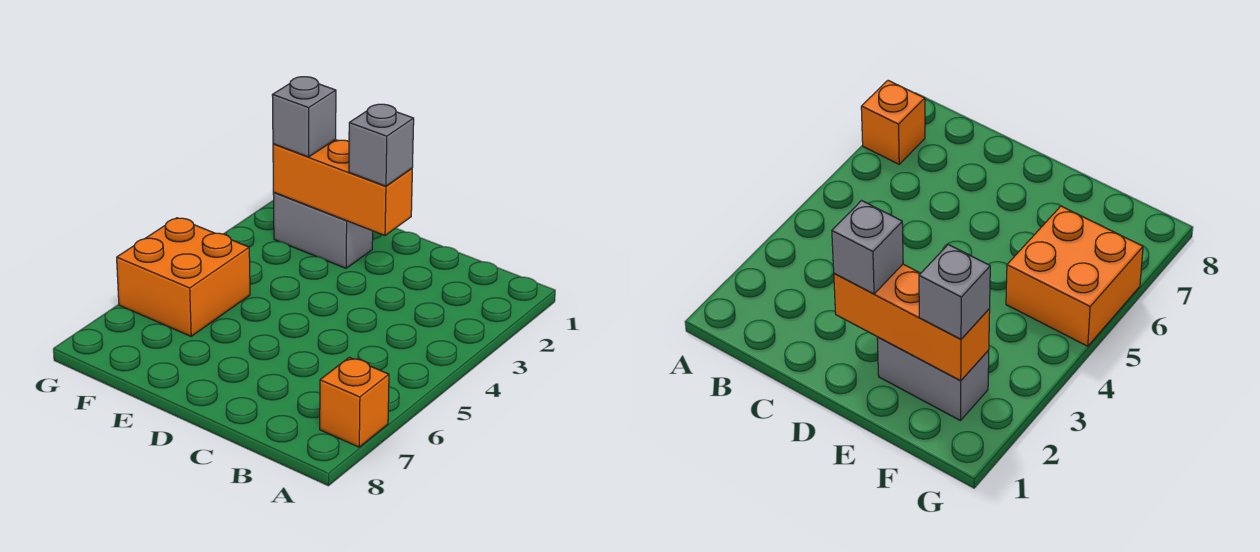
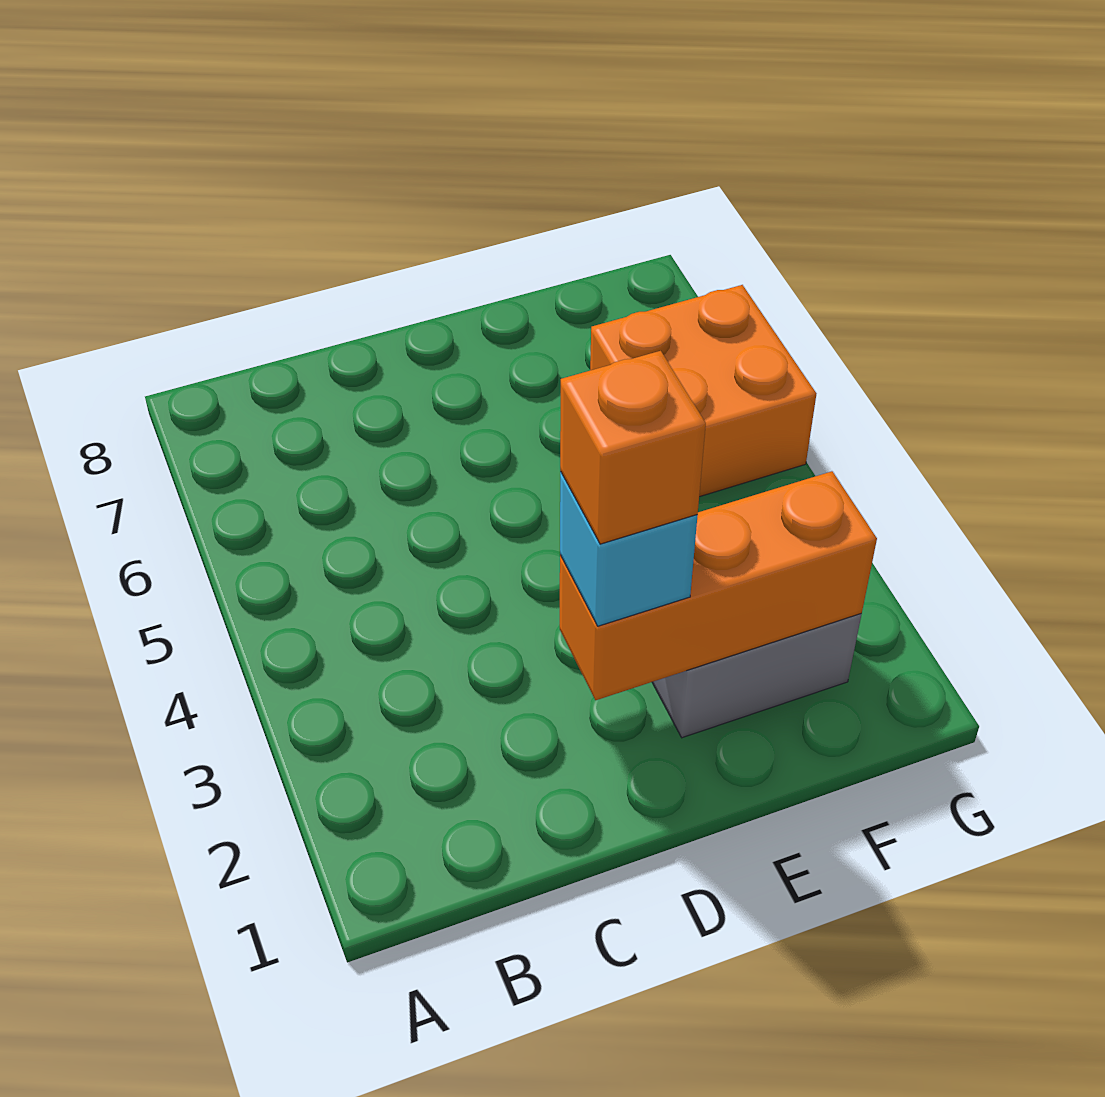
orange brick A7 level 1 -> orange brick D2 level 4
grey brick D2 level 3 -> cyan brick D2 level 3
grey brick F2 level 3 -> none

